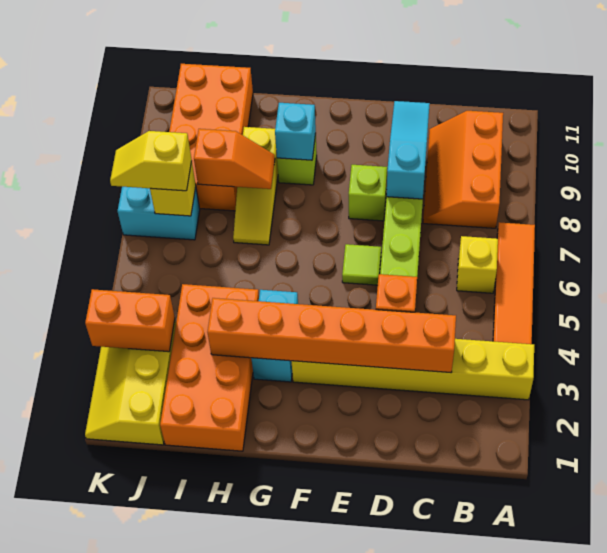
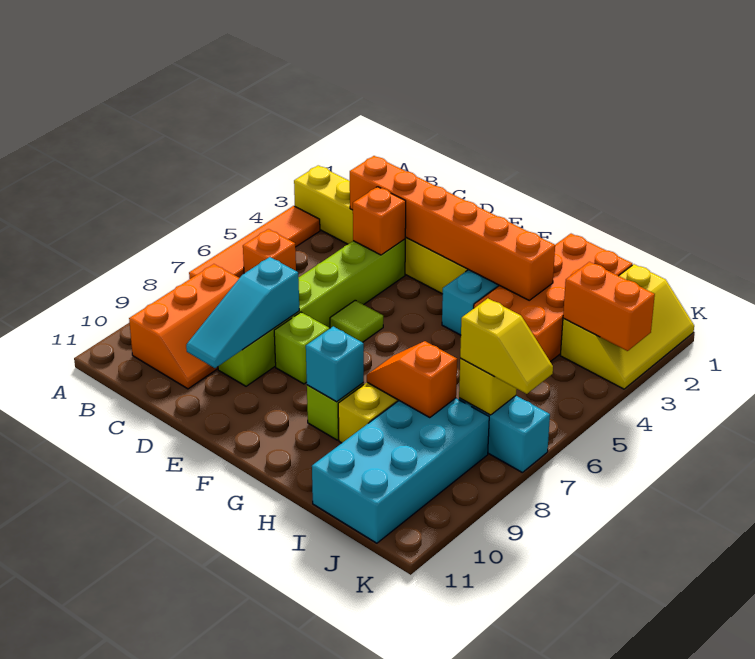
yellow brick B6 level 1 -> orange brick B6 level 1
orange brick I8:J11 level 1 -> cyan brick I8:J11 level 1

